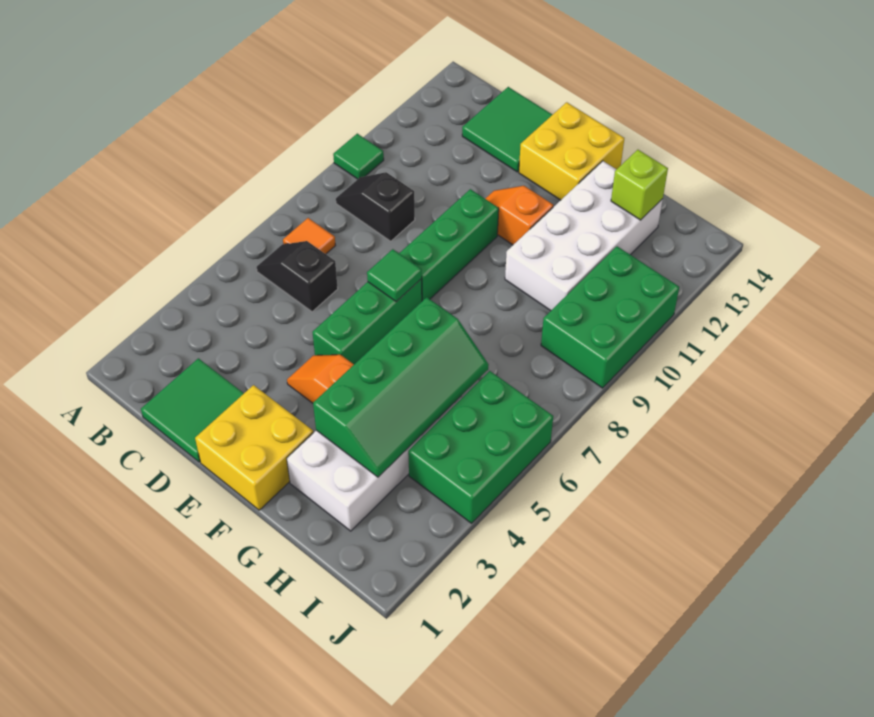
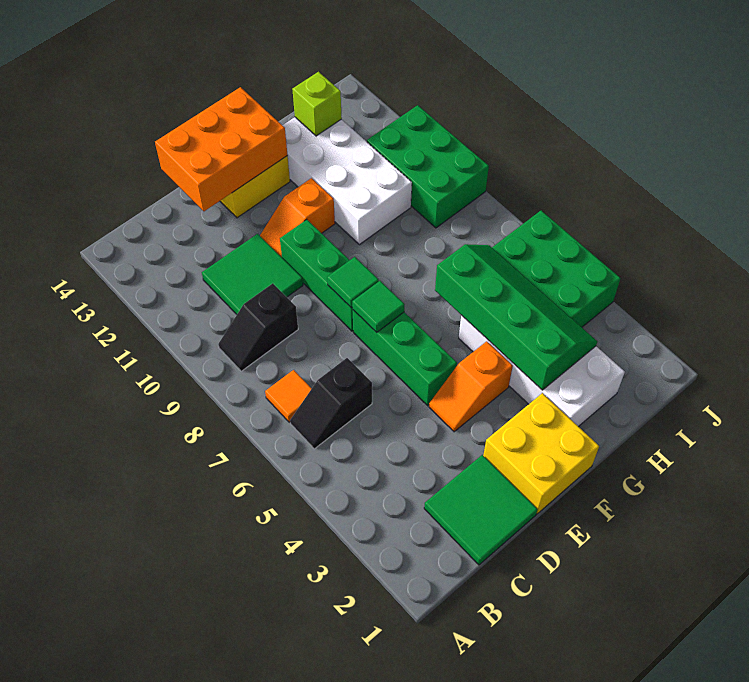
green tile A10 level 1 -> green tile E8 level 2
green tile C13:D14 level 1 -> green tile C10:D11 level 1
none -> orange brick D13:F14 level 2

